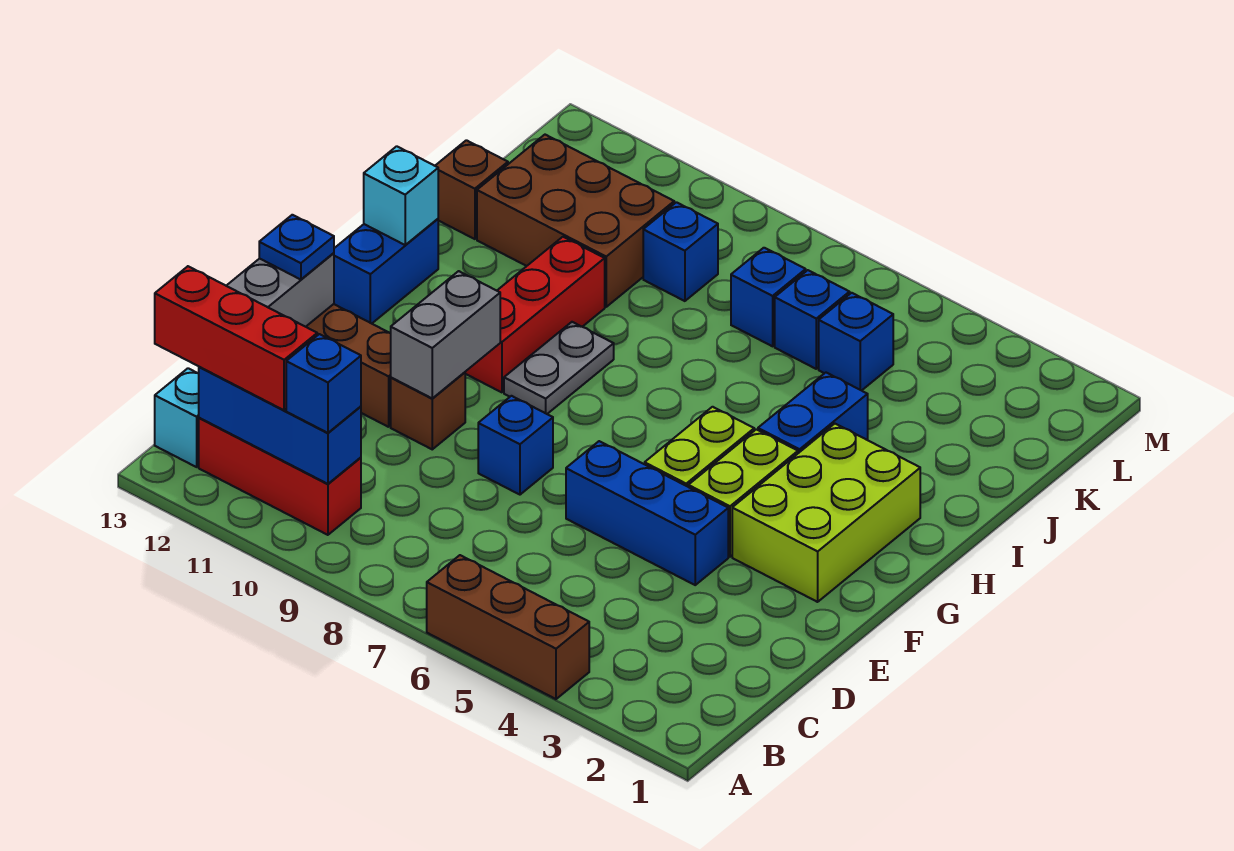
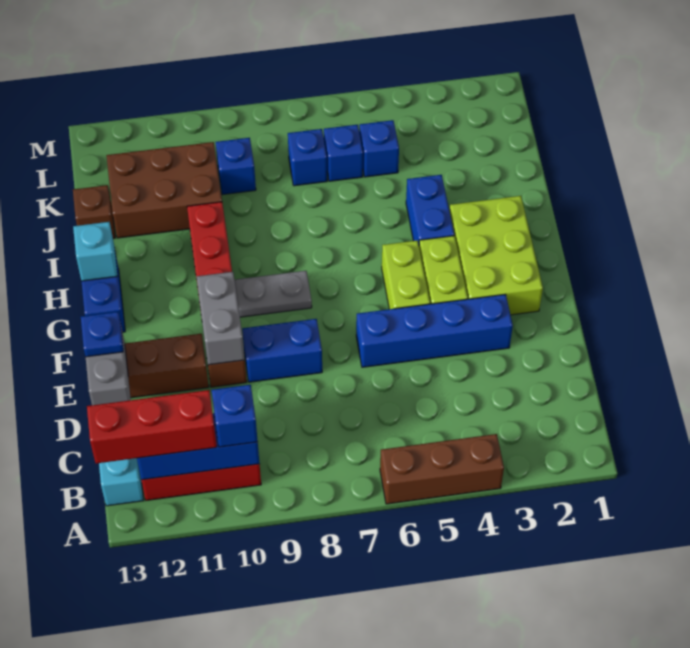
blue brick E4:E6 level 1 -> blue brick E3:E6 level 1
blue brick E8 level 1 -> blue brick E8:E9 level 1
grey plate G9:H9 level 1 -> grey plate G8:G9 level 1

